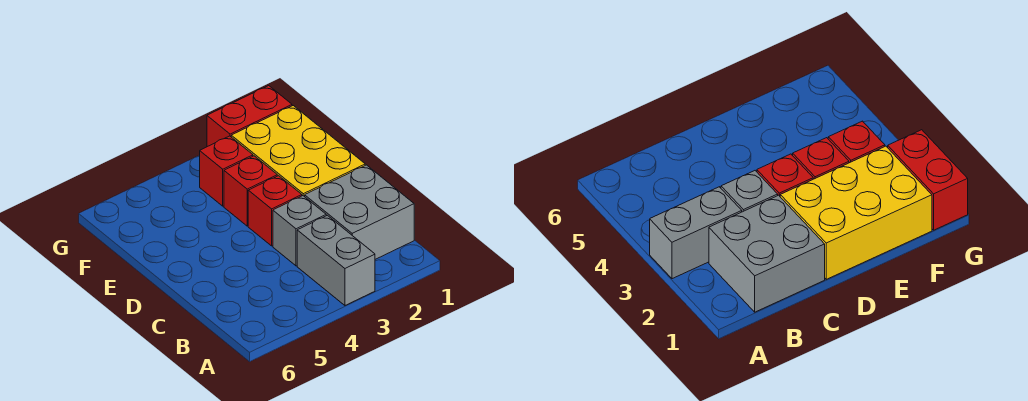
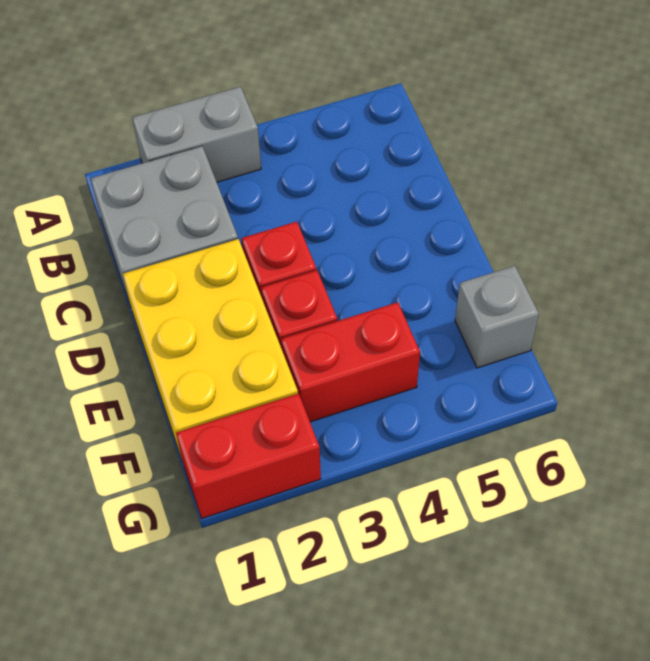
grey brick A3:B3 level 1 -> grey brick A2:A3 level 1
grey brick C3 level 1 -> grey brick F6 level 1
red brick F3 level 1 -> red brick F3:F4 level 1

